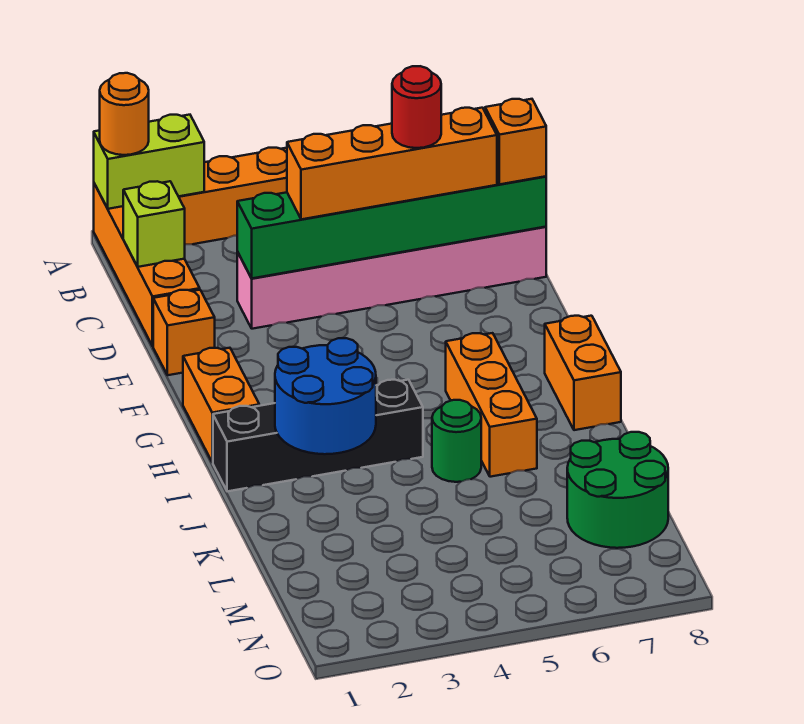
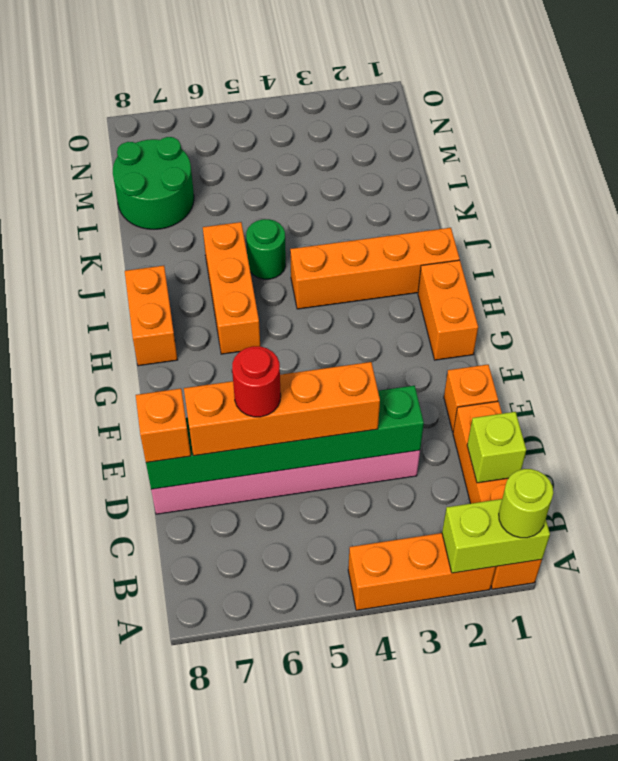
orange round brick A1 level 3 -> lime round brick A1 level 3
black brick I1:I4 level 1 -> orange brick I1:I4 level 1
blue round brick I2:J3 level 2 -> none

